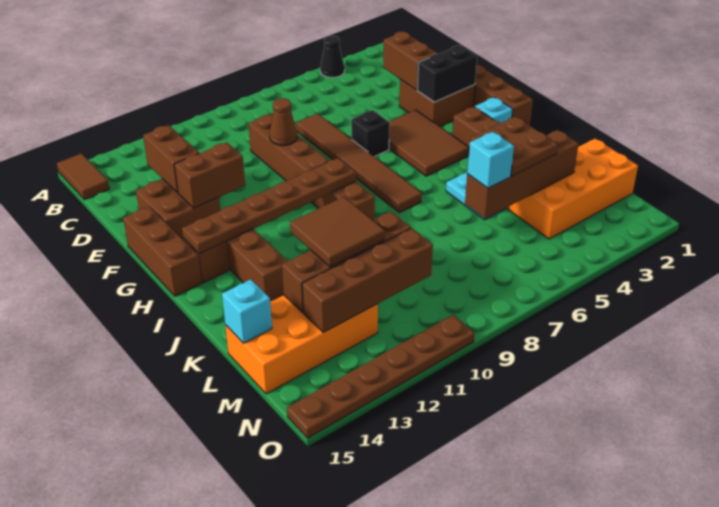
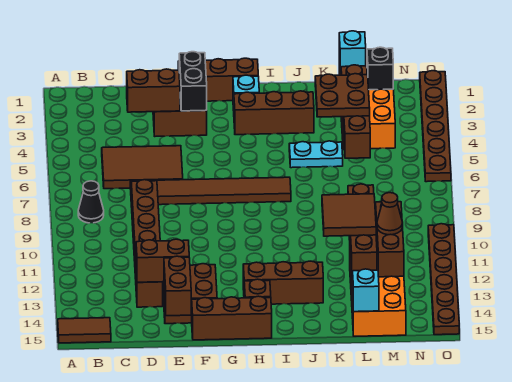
black cone A4 level 1 -> black cone B8 level 1
brown brick D9:I9 level 1 -> brown brick D8:D13 level 1
brown cone E9 level 2 -> brown cone M12 level 3
brown tile F4:H5 level 1 -> brown tile C5:E6 level 1
black brick F6 level 1 -> black brick M2 level 2
brown brick F12:F13 level 2 -> brown brick E14:E15 level 2
brown plate H9:H14 level 2 -> brown plate O1:O6 level 1
cyan brick L6 level 3 -> cyan brick L1 level 2
brown brick M10:M13 level 2 -> brown brick M11:M13 level 2

